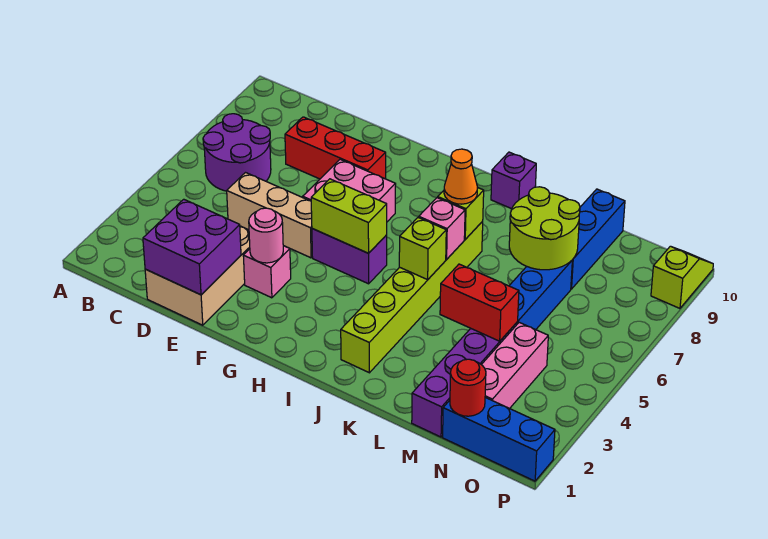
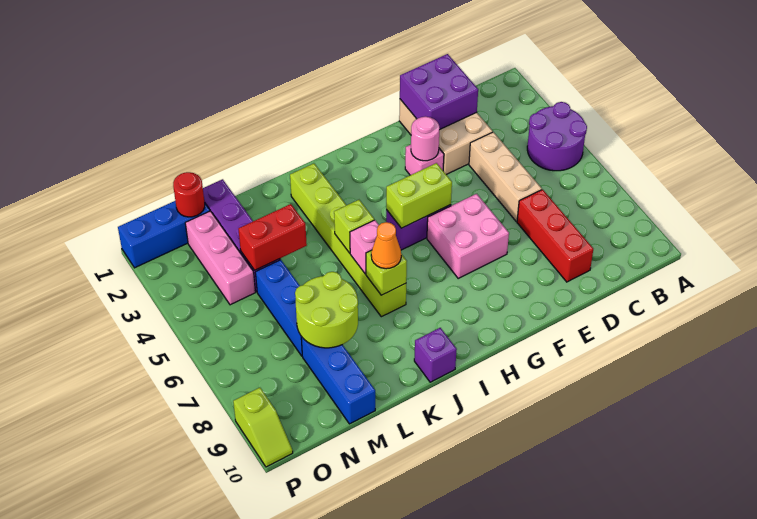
purple round brick B6:C7 level 1 -> purple round brick A4:B5 level 1
tan brick D5:F5 level 1 -> tan brick D4:D6 level 1
red brick D8:F8 level 1 -> red brick D7:D9 level 1

